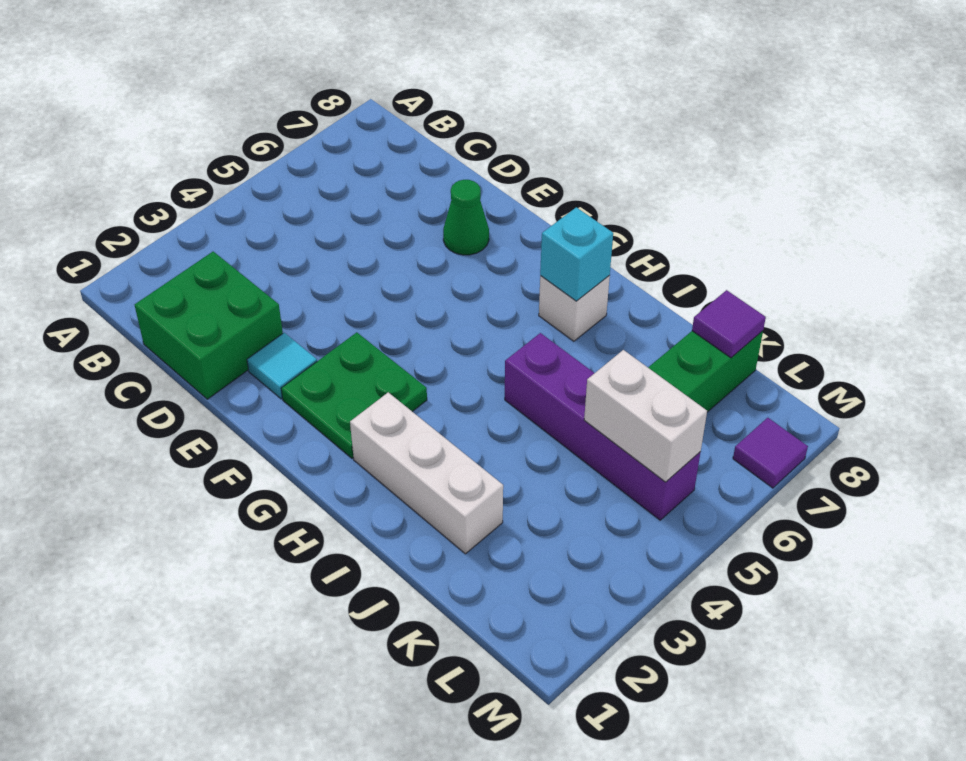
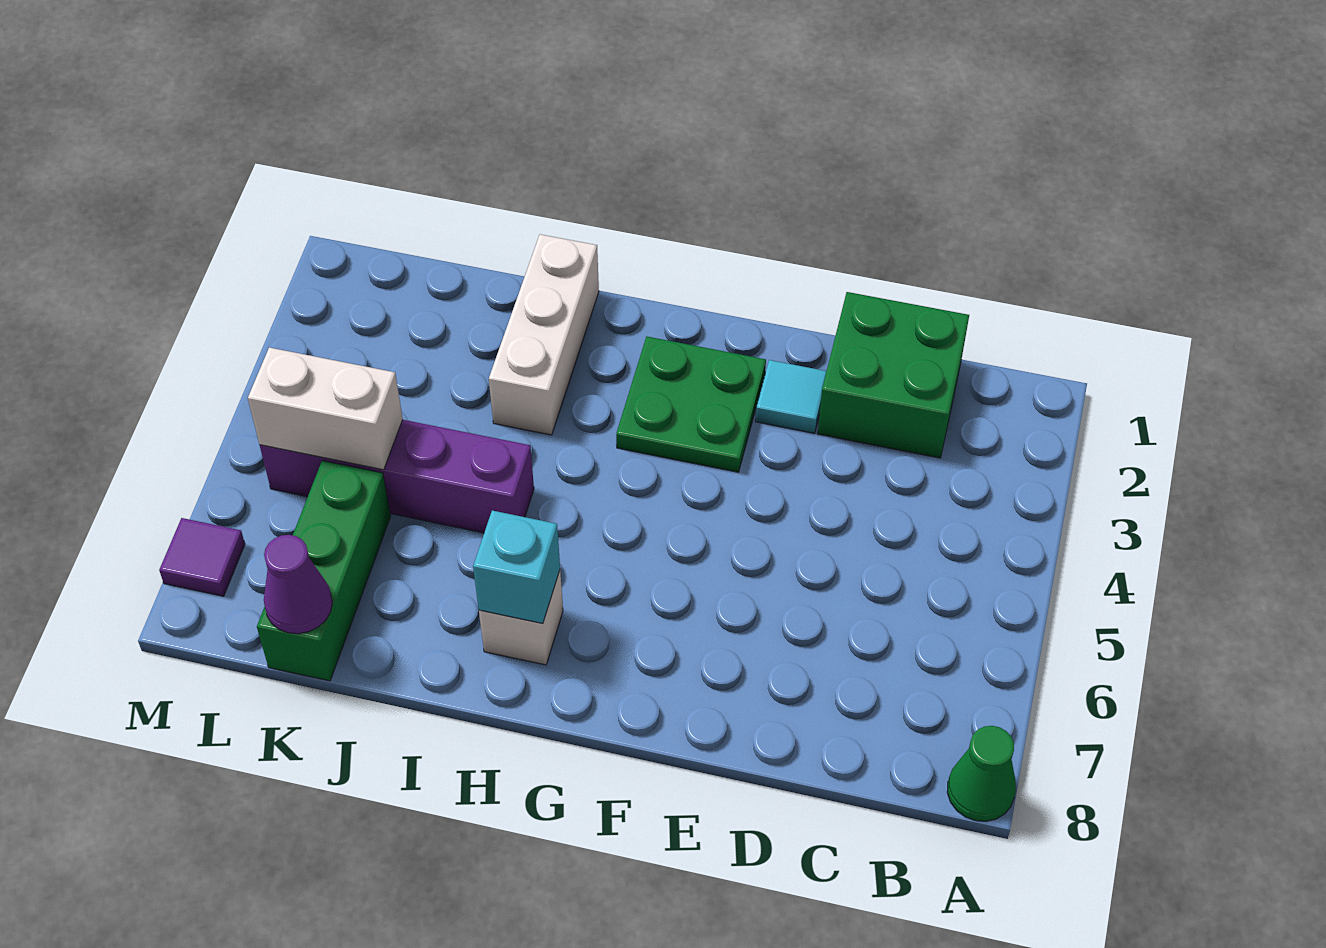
green cone E7 level 1 -> green cone A8 level 1
white brick H2:J2 level 1 -> white brick I1:I3 level 1
purple tile K8 level 2 -> purple cone K8 level 2

